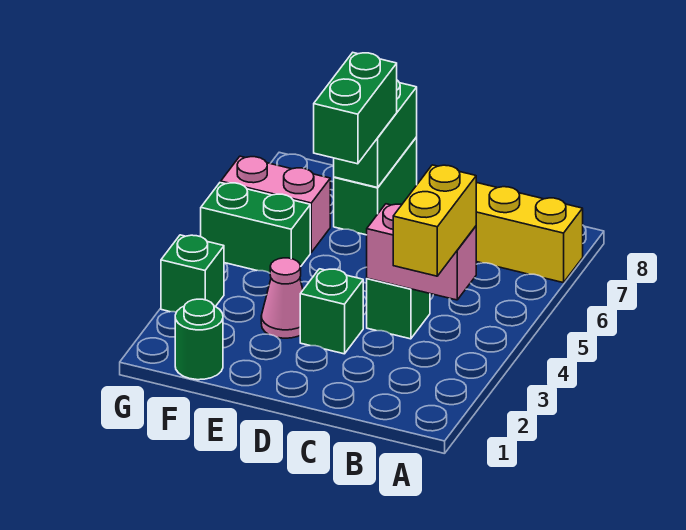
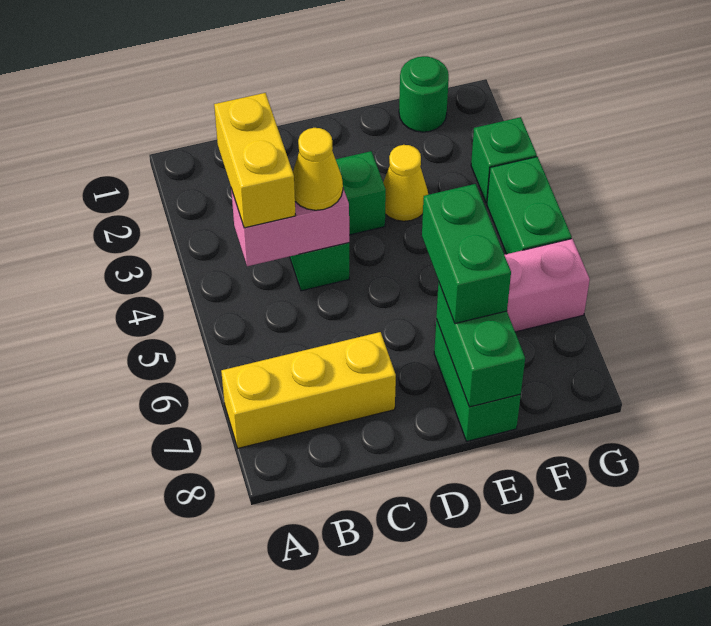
none -> yellow cone C4 level 3
pink cone E3 level 1 -> yellow cone E3 level 1
green brick F5:G5 level 1 -> green brick G4:G5 level 1

